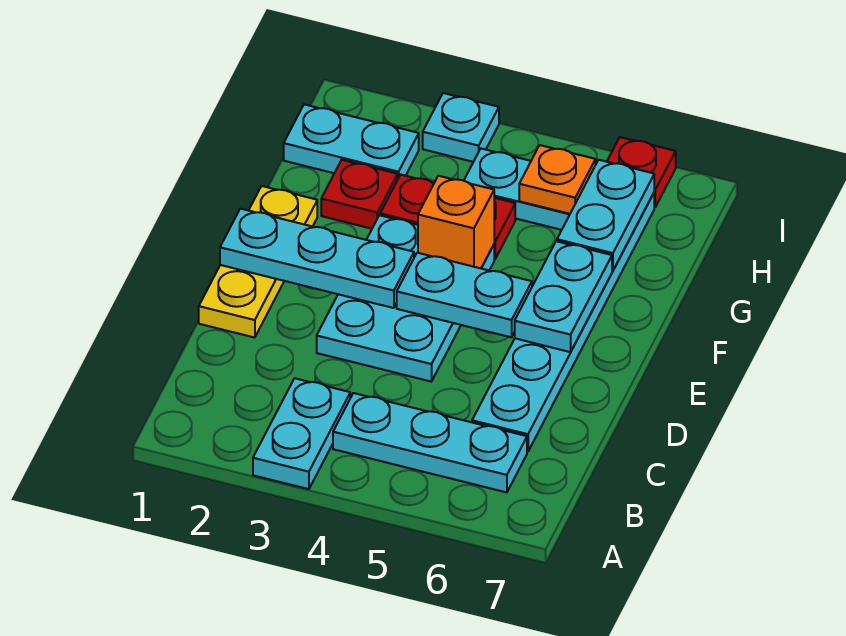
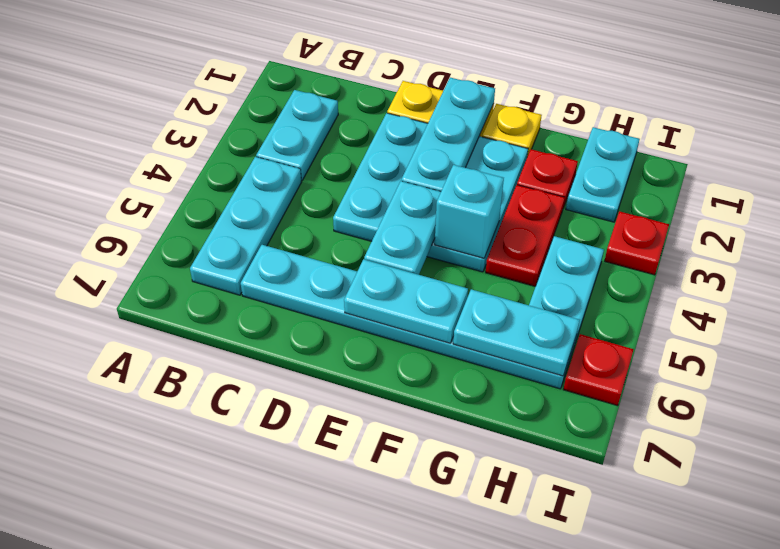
cyan plate A3:B3 level 1 -> cyan plate B2:B3 level 1
cyan plate D3:F4 level 1 -> cyan plate D2:F4 level 1
orange brick F4 level 2 -> cyan brick F4 level 2
orange plate H5 level 2 -> none
cyan plate I3 level 1 -> red plate I3 level 1

